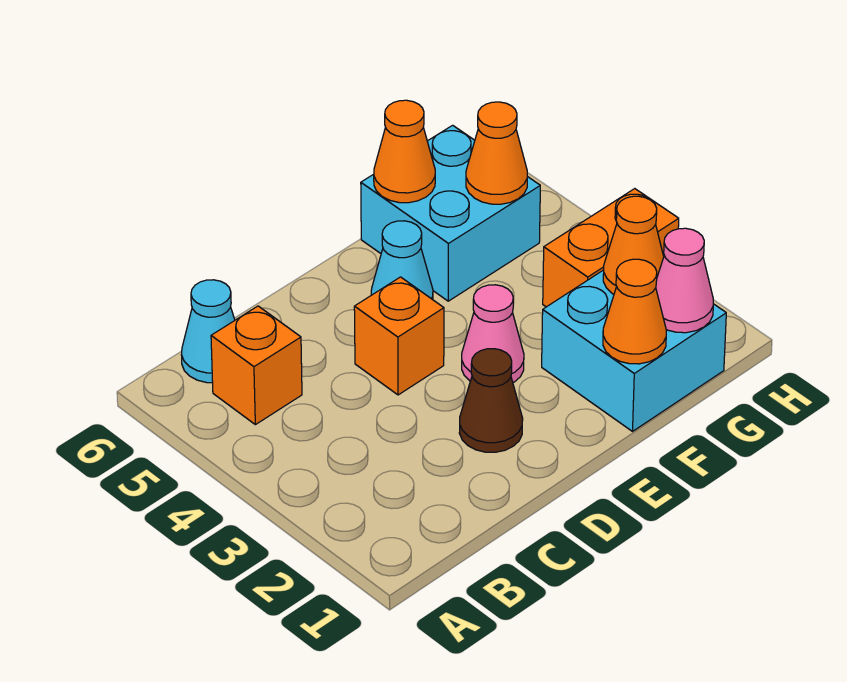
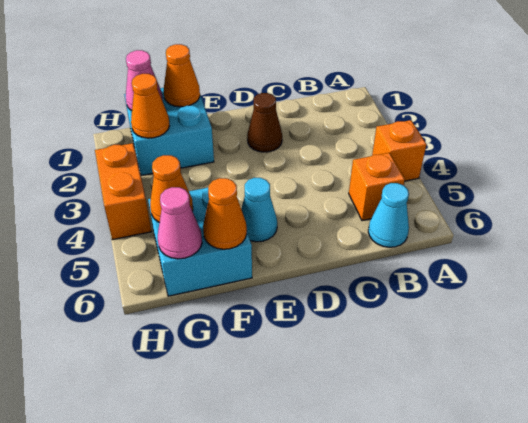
orange brick D4 level 1 -> orange brick A4 level 1
pink cone E3 level 1 -> pink cone G6 level 2
orange brick G3:H3 level 1 -> orange brick H3:H4 level 1

